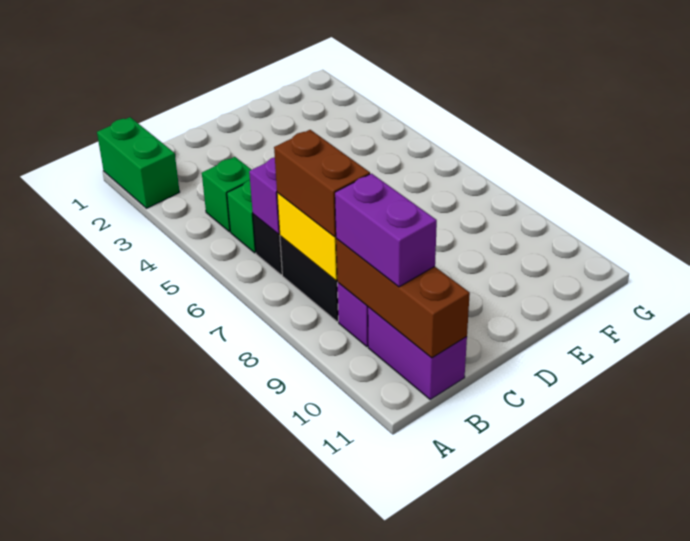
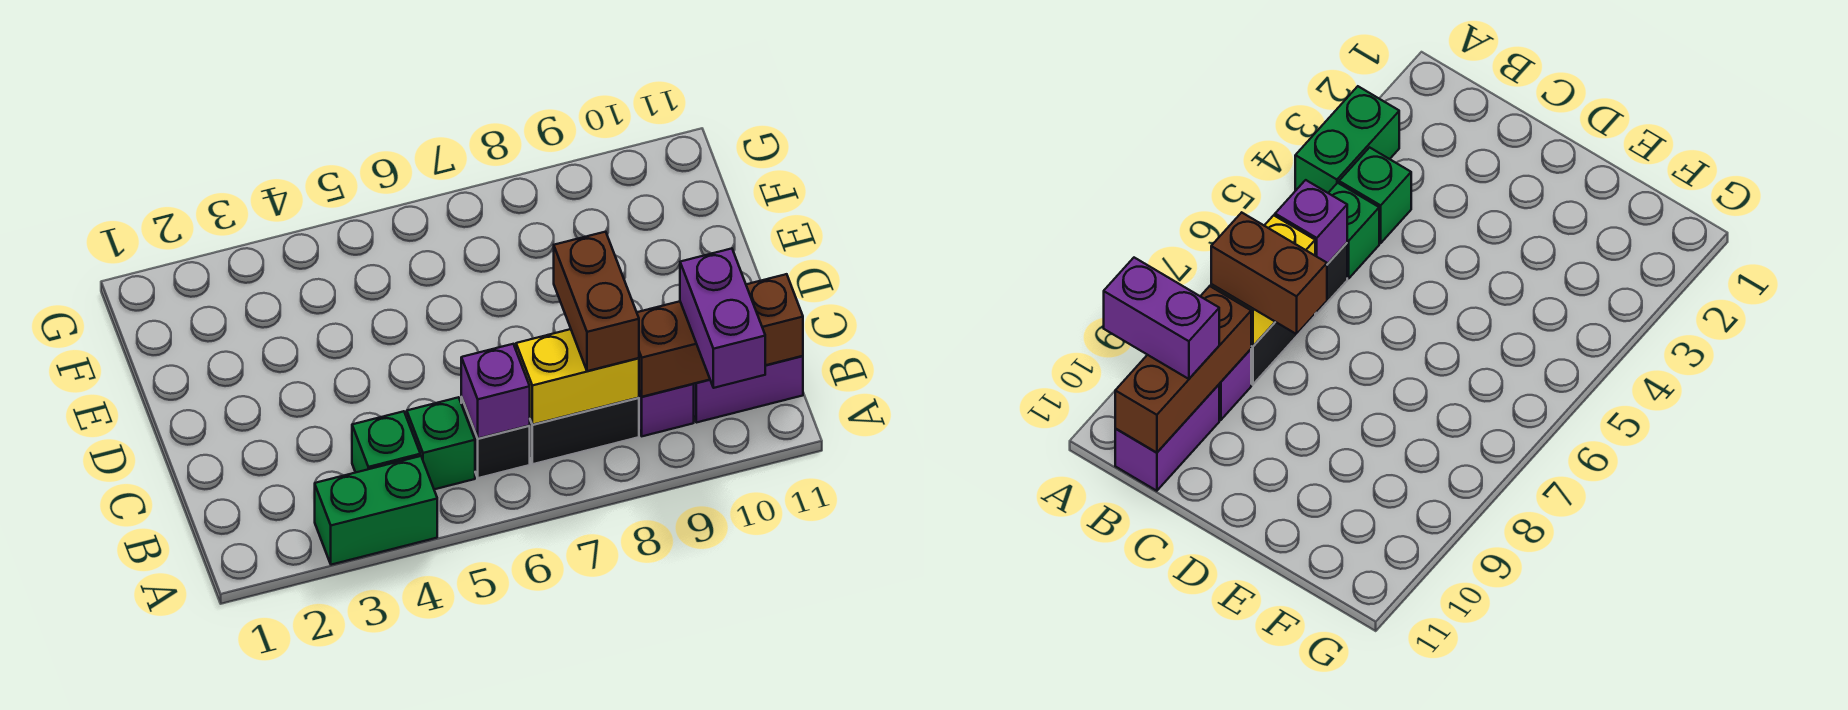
green brick A1:A2 level 1 -> green brick A3:A4 level 1
brown brick B7:B8 level 3 -> brown brick B8:C8 level 3
purple brick B9:B10 level 3 -> purple brick A10:B10 level 3

